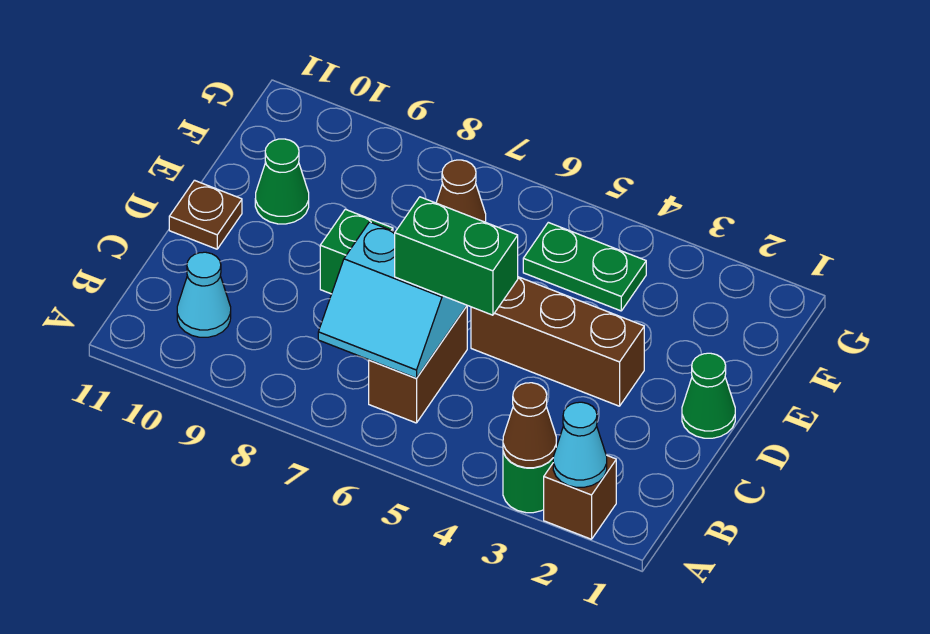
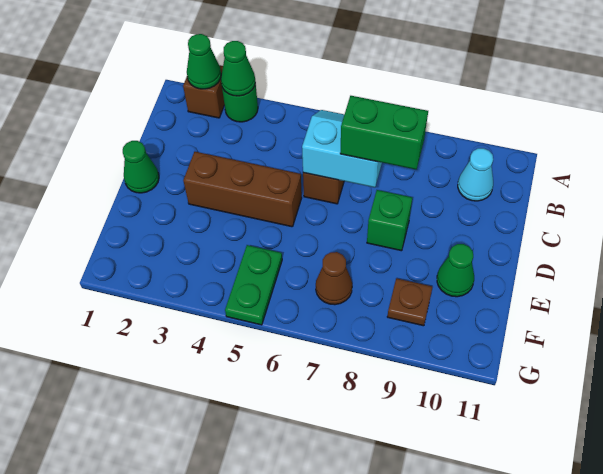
cyan cone A2 level 2 -> green cone A2 level 2
brown cone A3 level 2 -> green cone A3 level 2
green brick C5:C6 level 3 -> green brick C7:C8 level 3
brown plate D11 level 1 -> brown plate F9 level 1
green plate F4:F5 level 1 -> green plate F5:G5 level 1

